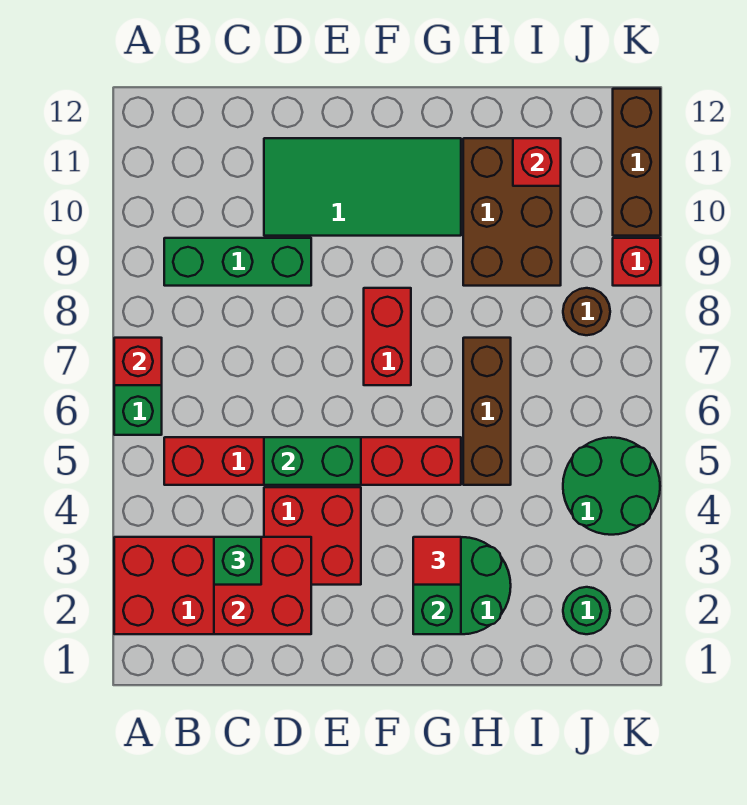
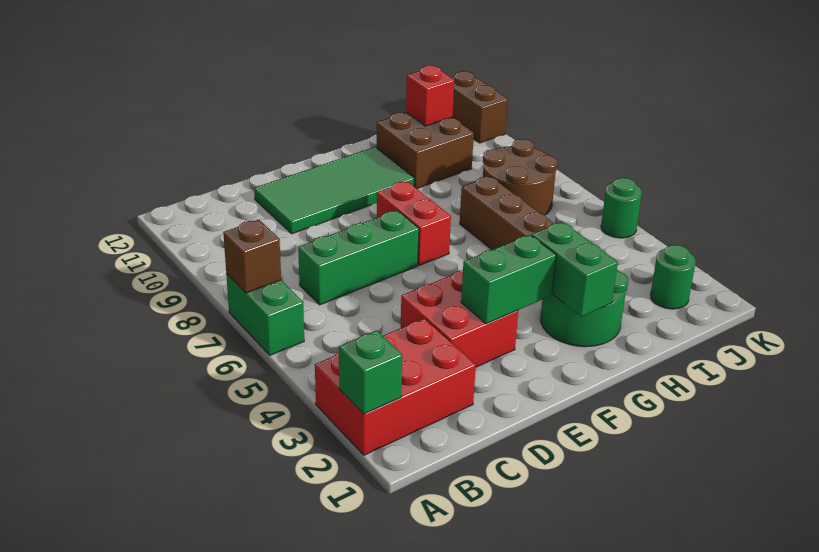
red brick A7 level 2 -> brown brick A7 level 2
red brick B5:G5 level 1 -> none
green brick B9:D9 level 1 -> green brick C7:E7 level 1
red brick C2:D3 level 2 -> none
green brick C3 level 3 -> green brick A2 level 2
green brick D5:E5 level 2 -> green brick E3:F3 level 2
red tile G3 level 3 -> none
brown brick H9:I11 level 1 -> brown brick H10:I11 level 1
green round brick J4:K5 level 1 -> green round brick K5 level 1
brown round brick J8 level 1 -> brown round brick I7:J8 level 1
red brick K9 level 1 -> none
brown brick K10:K12 level 1 -> brown brick K11:K12 level 1

